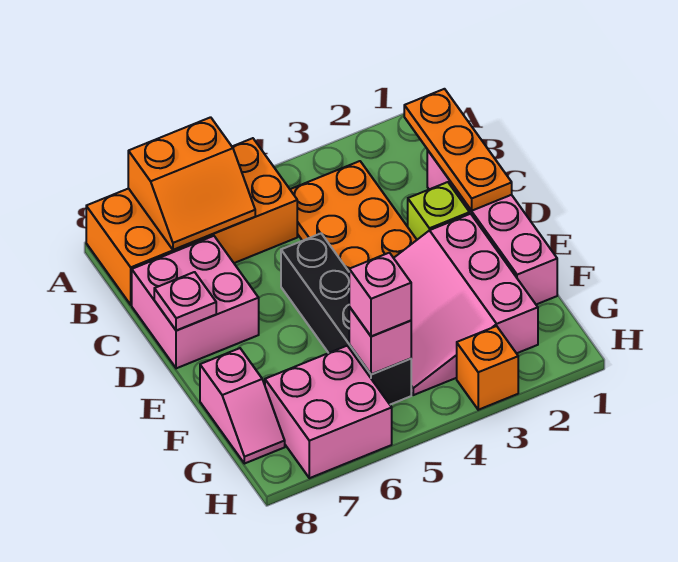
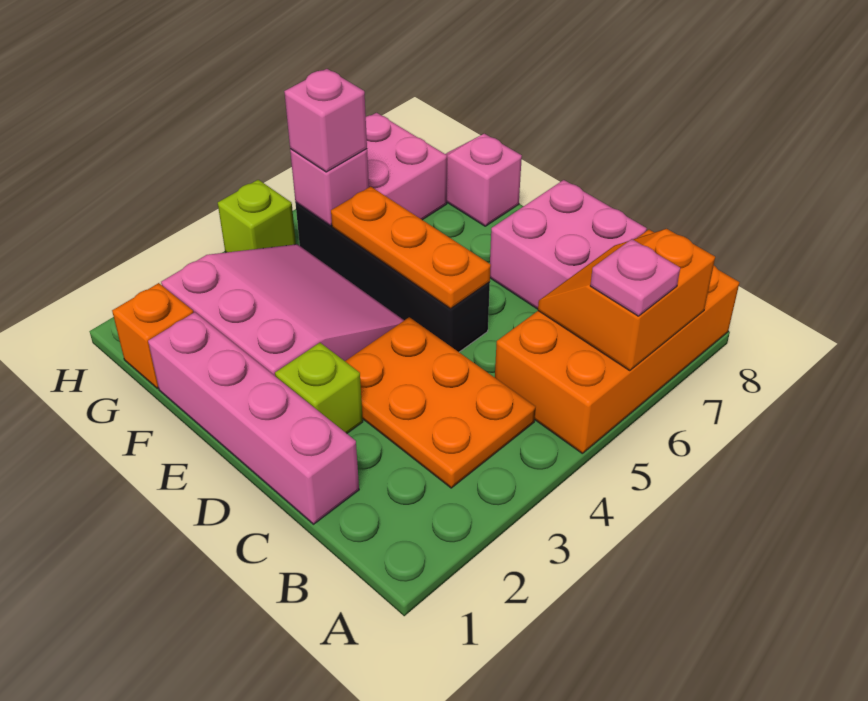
orange plate B1:D1 level 2 -> orange plate D5:F5 level 2
pink plate D8 level 2 -> pink plate A6 level 3
orange brick H3 level 1 -> orange brick G1 level 1
none -> lime brick H4 level 1

